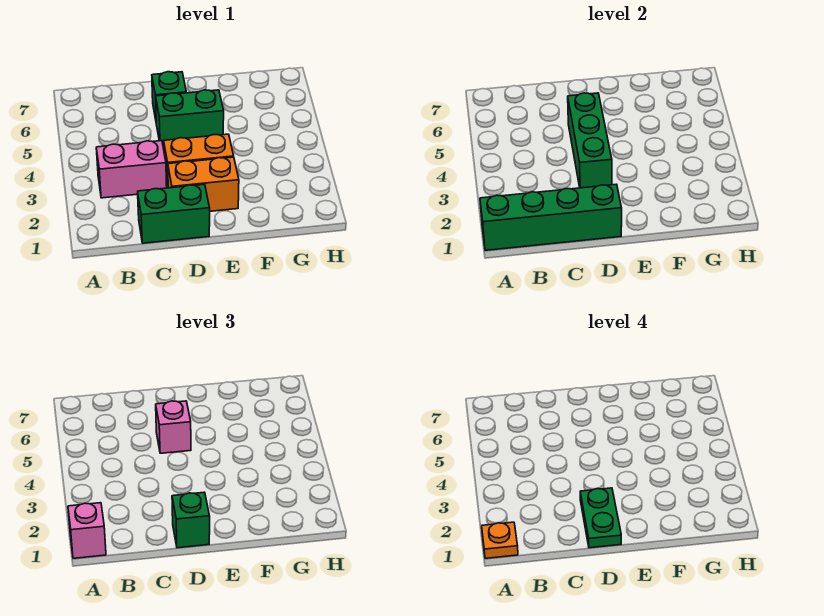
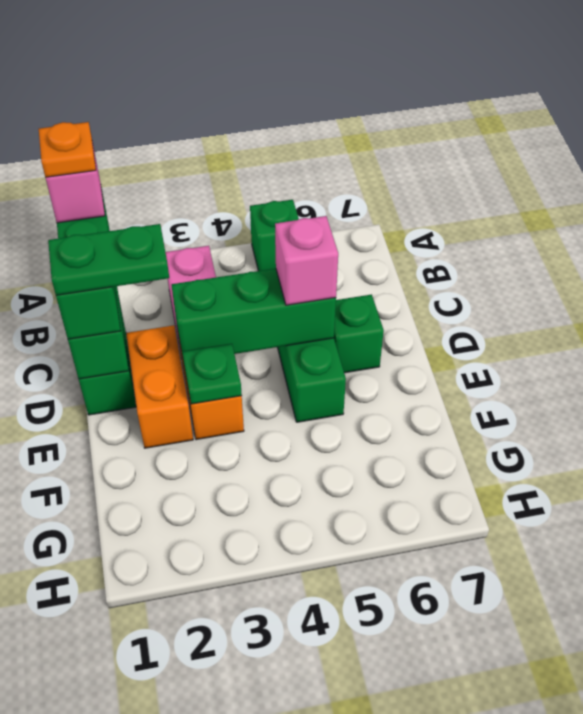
none -> green brick A5 level 1
none -> green plate E3 level 2

